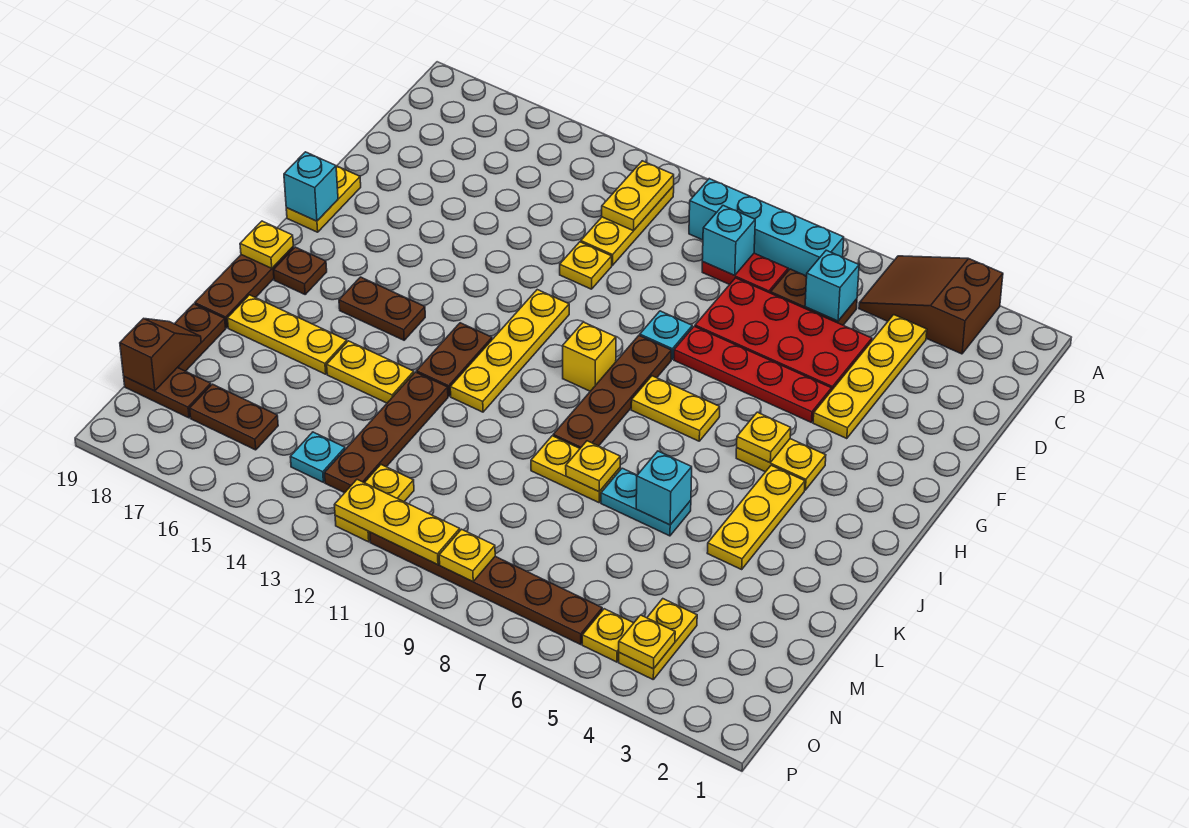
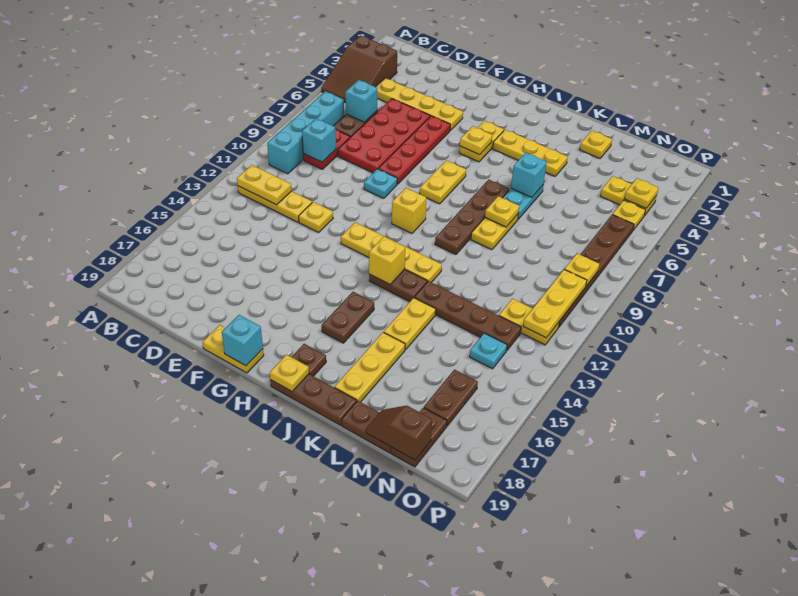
brown plate G9:J9 level 1 -> brown plate J7:J10 level 1
none -> yellow brick I13 level 2
none -> yellow plate L2 level 1

